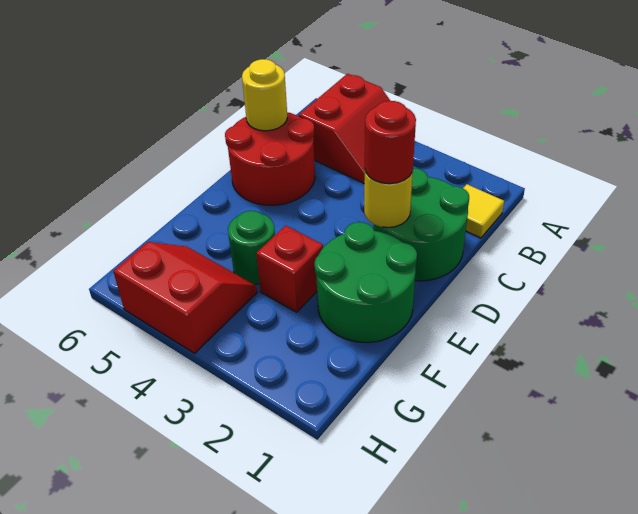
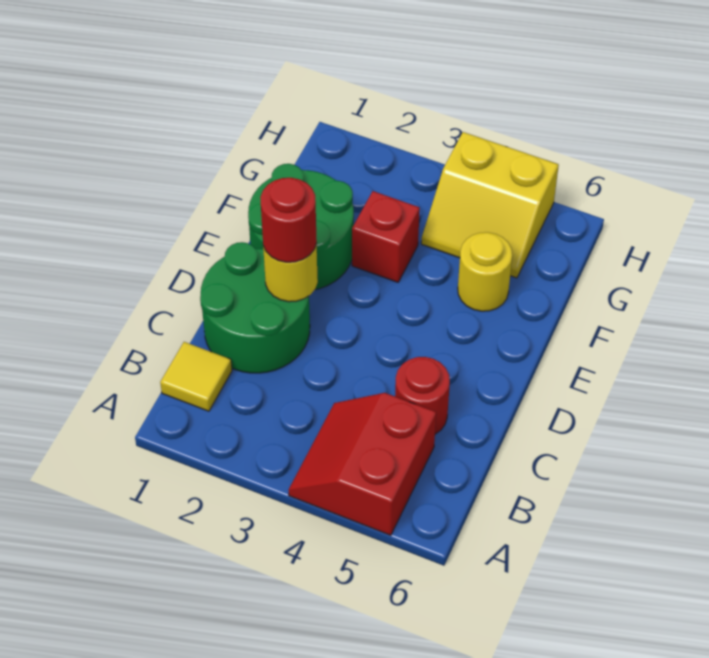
red round brick C5:D6 level 1 -> red round brick C5 level 1
yellow round brick C6 level 2 -> yellow round brick F5 level 1
green round brick F4 level 1 -> none
red slope G4:H5 level 1 top H -> yellow slope G4:H5 level 1 top H

